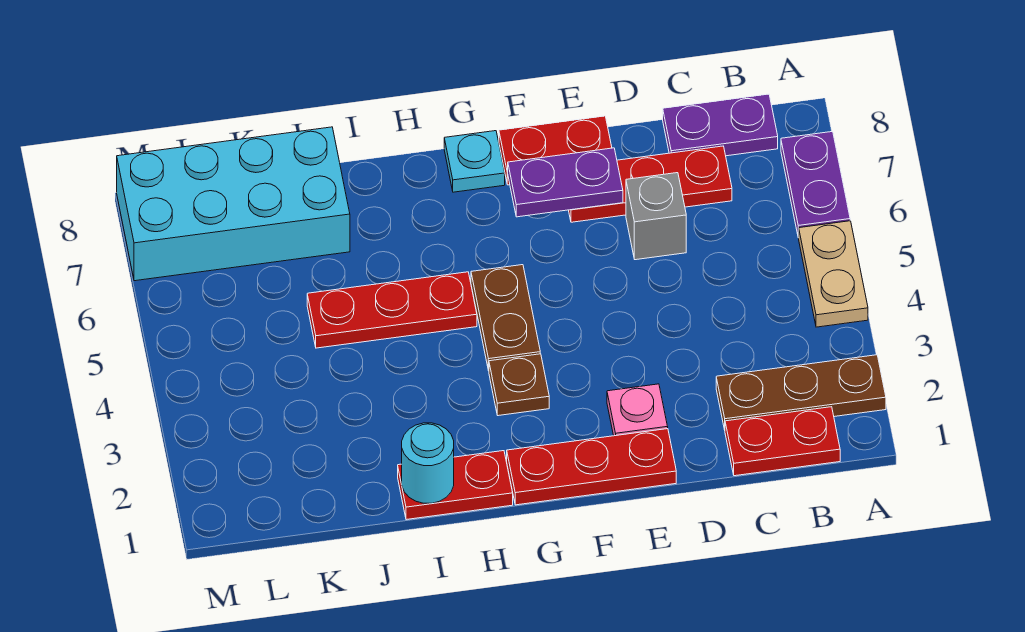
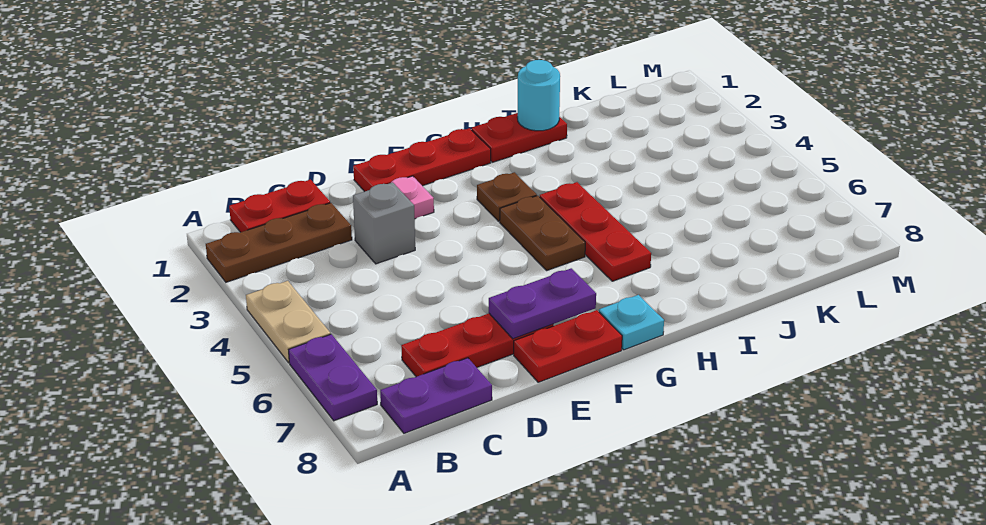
grey brick D6 level 1 -> grey brick D3 level 1
red plate H5:J5 level 1 -> red plate H4:H6 level 1
cyan brick J7:M8 level 1 -> none

